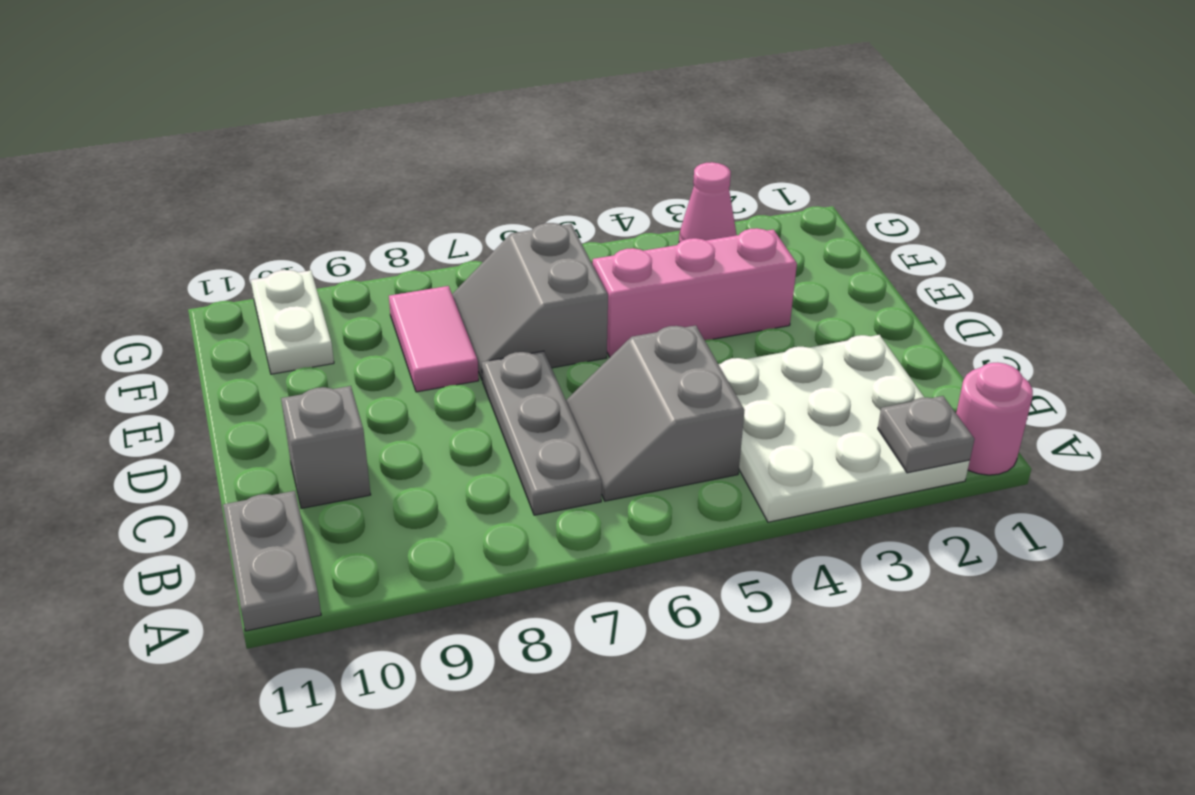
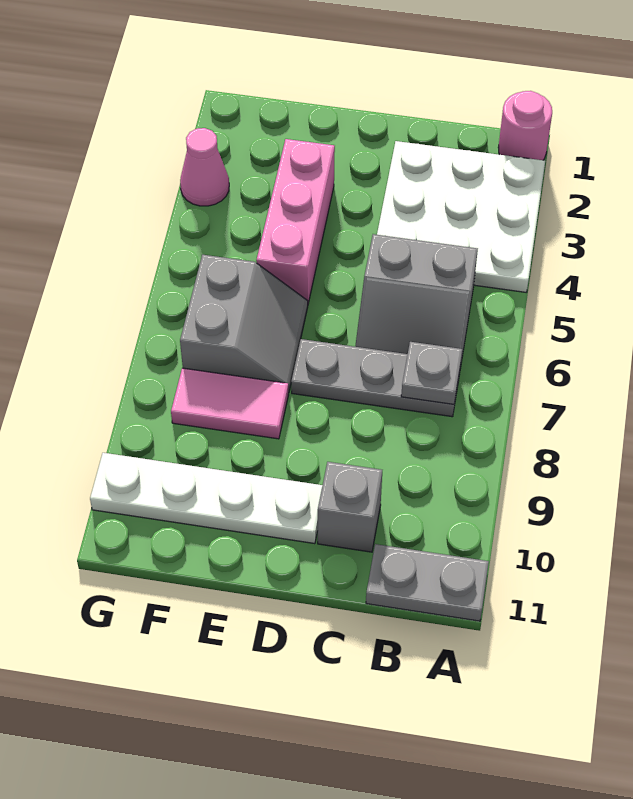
grey plate A2 level 2 -> grey plate B7 level 2
grey slope E6:F7 level 1 top 6 -> grey slope E6:F7 level 1 top F
white plate F10:G10 level 1 -> white plate D10:G10 level 1

